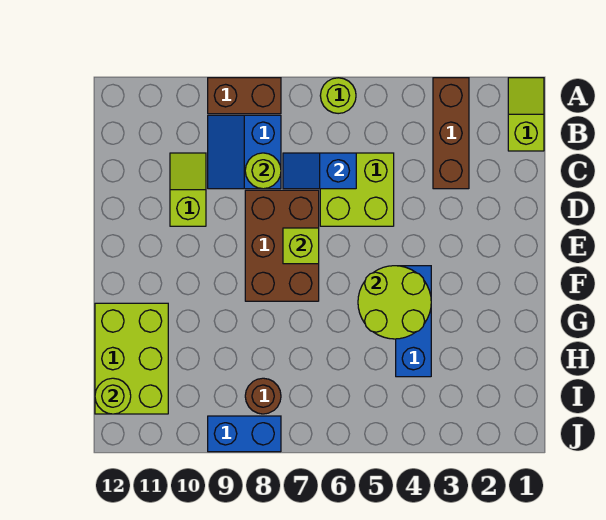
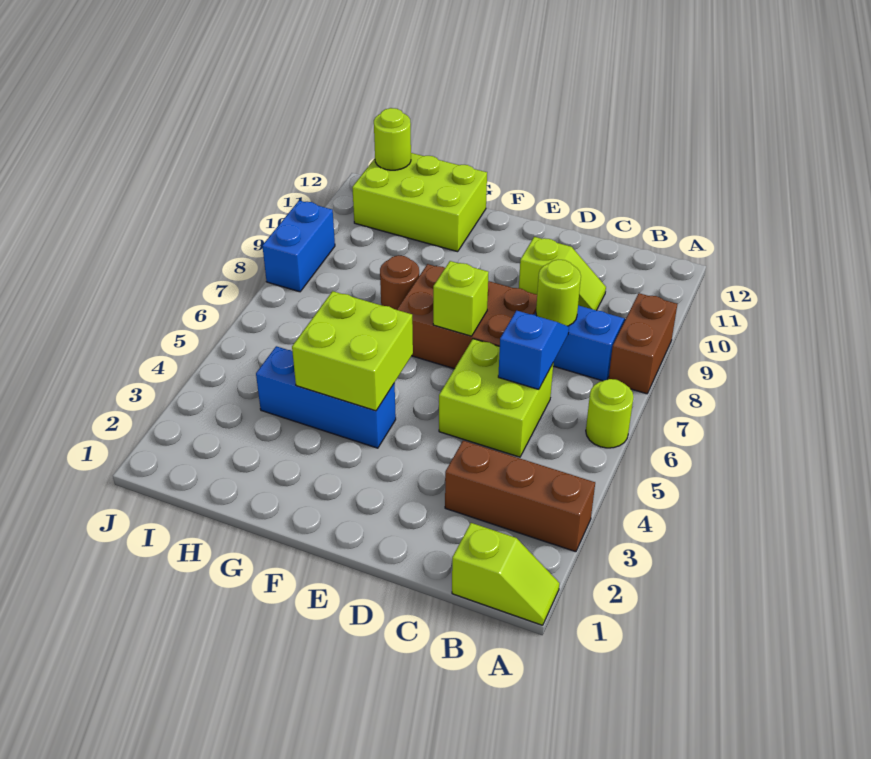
lime round brick F4:G5 level 2 -> lime brick F4:G5 level 2
brown round brick I8 level 1 -> brown round brick G8 level 1

